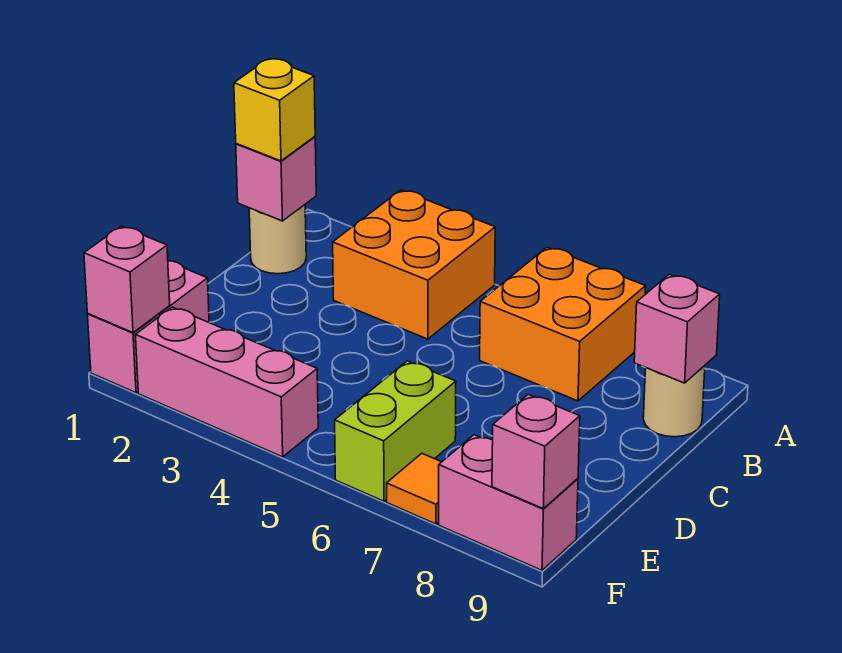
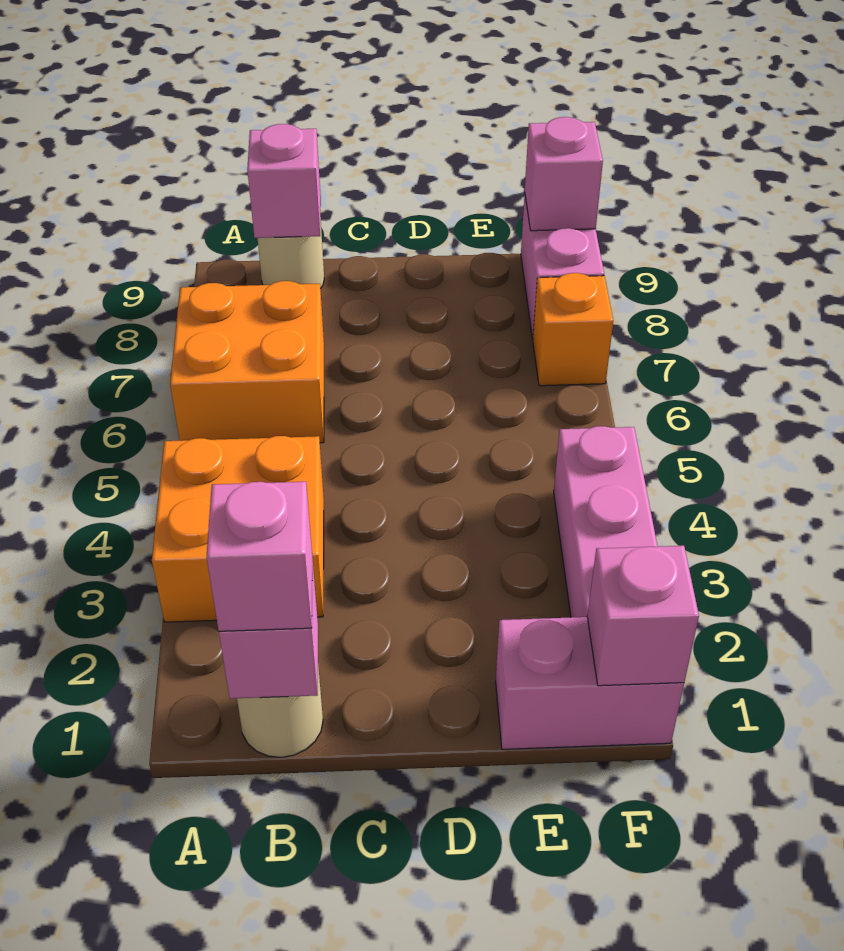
yellow brick B1 level 3 -> pink brick B1 level 3
lime brick E6:F6 level 1 -> none
orange tile F7 level 1 -> orange brick F7 level 1

